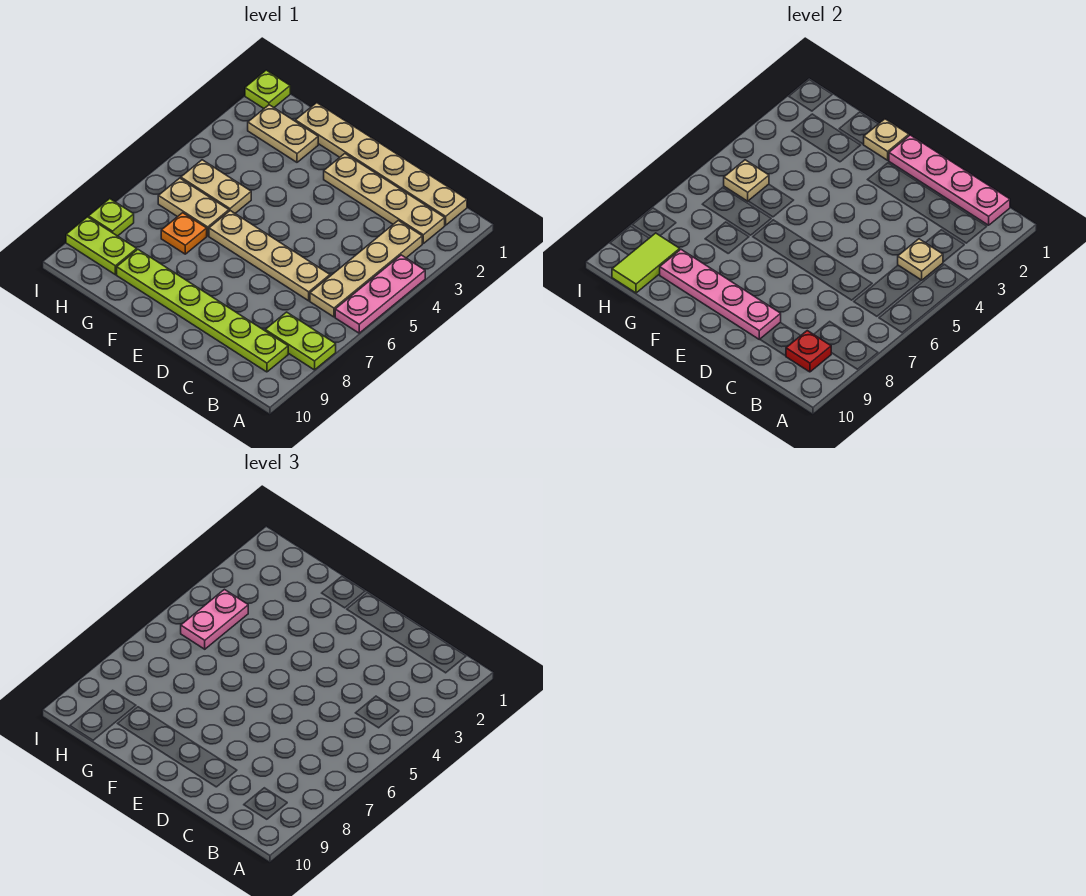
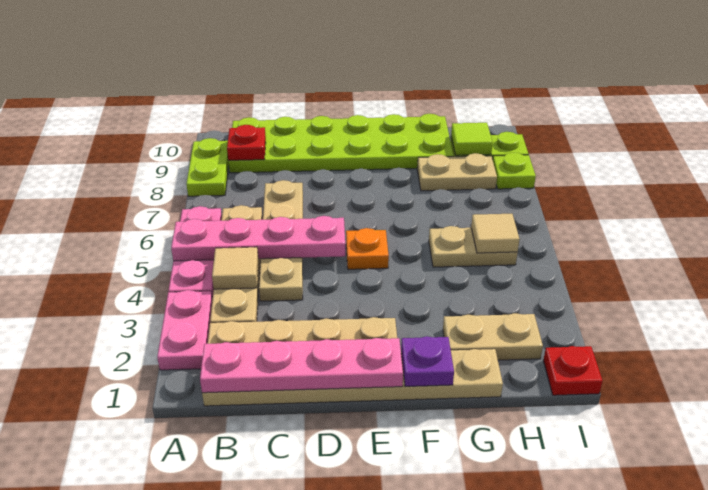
lime plate A8:B8 level 1 -> lime plate A8:A9 level 1
tan plate B4 level 2 -> tan tile B4 level 2
lime plate B9:G9 level 1 -> lime plate B9:G10 level 1
tan plate C6:F6 level 1 -> tan plate C4:C7 level 1
pink plate D9:G9 level 2 -> pink plate A5:D5 level 2
tan plate F1 level 2 -> purple plate F1 level 2
tan plate G6:H6 level 1 -> tan plate G8:H8 level 1
orange plate G7 level 1 -> orange plate E5 level 1
pink plate H4:H5 level 3 -> pink plate A2:A3 level 1
tan plate H5 level 2 -> tan tile H5 level 2
lime tile H9:H10 level 2 -> lime tile H9 level 2
lime plate I1 level 1 -> red plate I1 level 1

